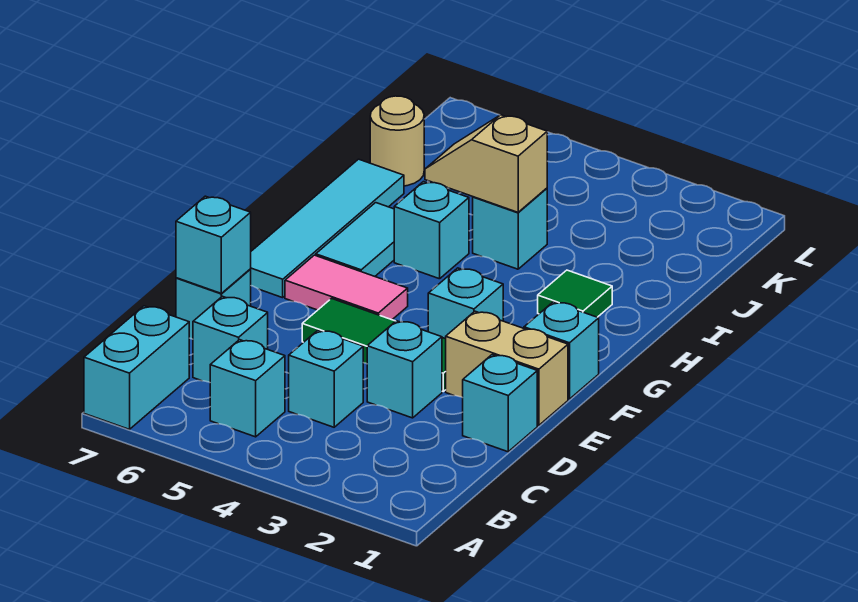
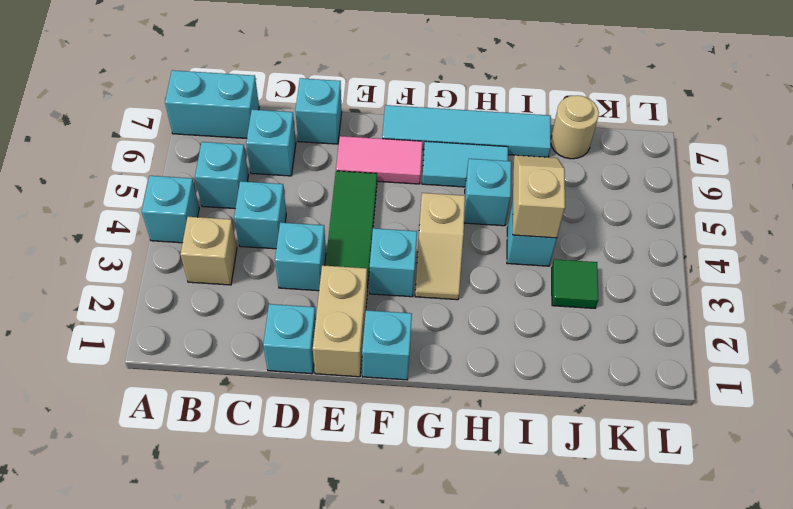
none -> tan brick B3 level 1
cyan brick D7 level 2 -> cyan brick A4 level 1
pink tile F5:F6 level 1 -> pink tile E6:F6 level 1
none -> tan slope G3:G4 level 1 top 4
green tile H2 level 1 -> green tile J3 level 1

